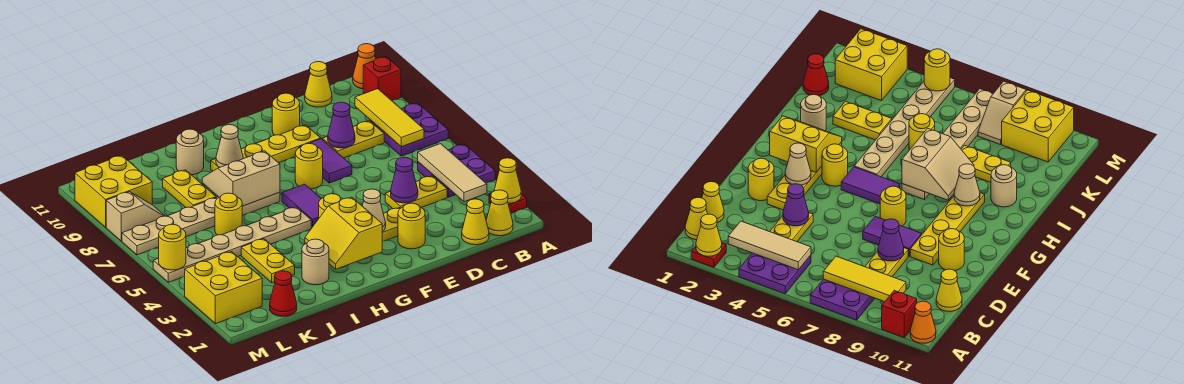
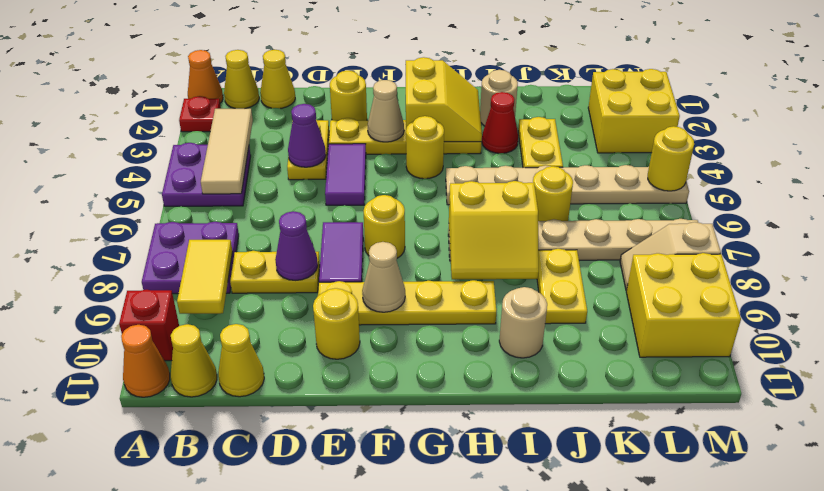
none -> orange cone A1 level 1
yellow cone A2 level 2 -> yellow cone B11 level 1
yellow tile B7:B9 level 2 -> yellow tile B8:B9 level 2
yellow plate C4:D4 level 1 -> yellow plate D3:D4 level 1
purple tile G5:G6 level 1 -> purple tile E4:E5 level 1
tan slope H7:I8 level 2 top 7 -> yellow slope H7:I8 level 2 top 7
tan cone H9 level 2 -> tan cone F9 level 2
red cone K1 level 1 -> red cone I3 level 1

